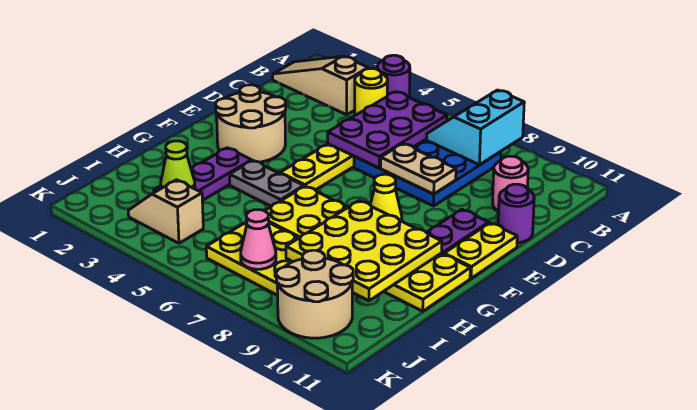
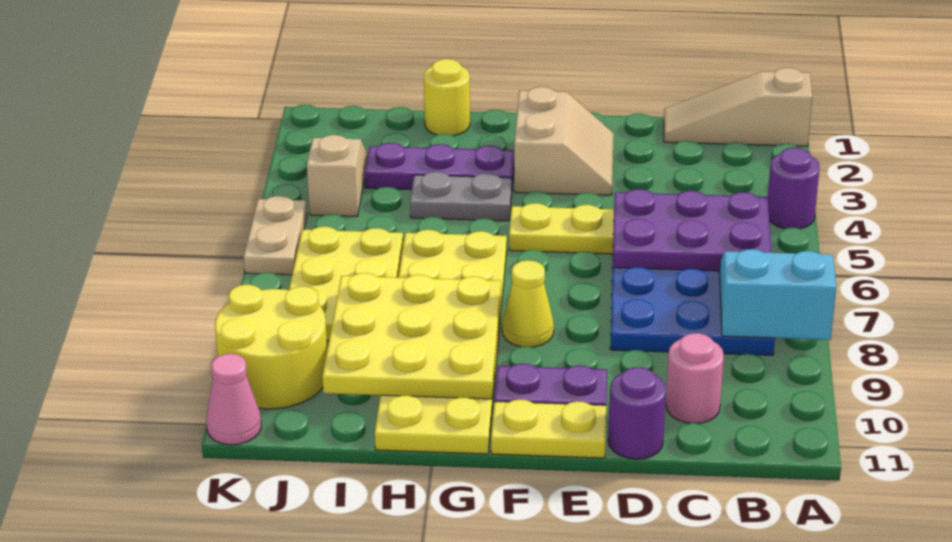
tan slope B1:B3 level 1 top 3 -> tan slope A1:C1 level 1 top A
yellow round brick B4 level 1 -> yellow round brick H1 level 1
tan plate D7:D8 level 2 -> tan plate K5:K6 level 1
tan round brick E2:F3 level 1 -> tan slope E2:F3 level 1 top F
grey plate G4:G5 level 1 -> grey plate G4:H4 level 1
lime cone I3 level 2 -> none
pink cone J7 level 2 -> pink cone K11 level 1
tan round brick J9:K10 level 1 -> yellow round brick J9:K10 level 1

